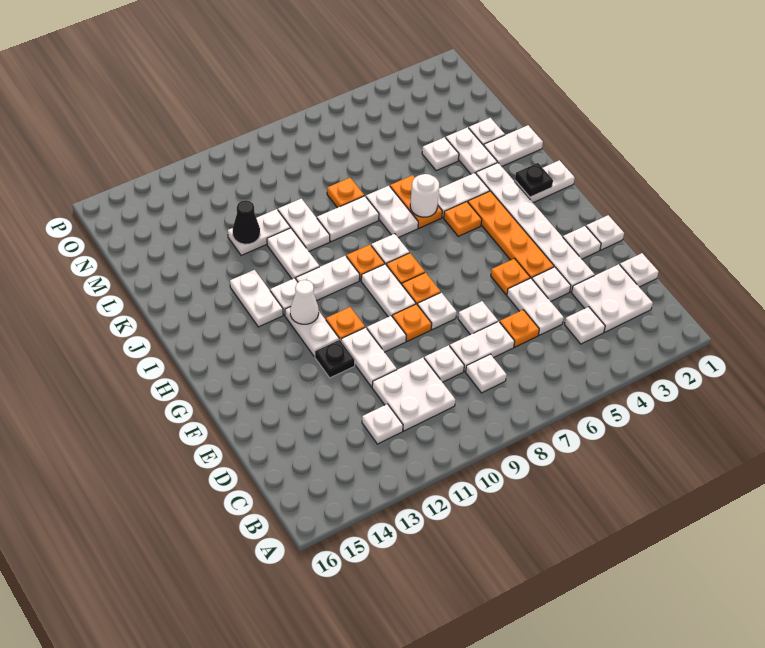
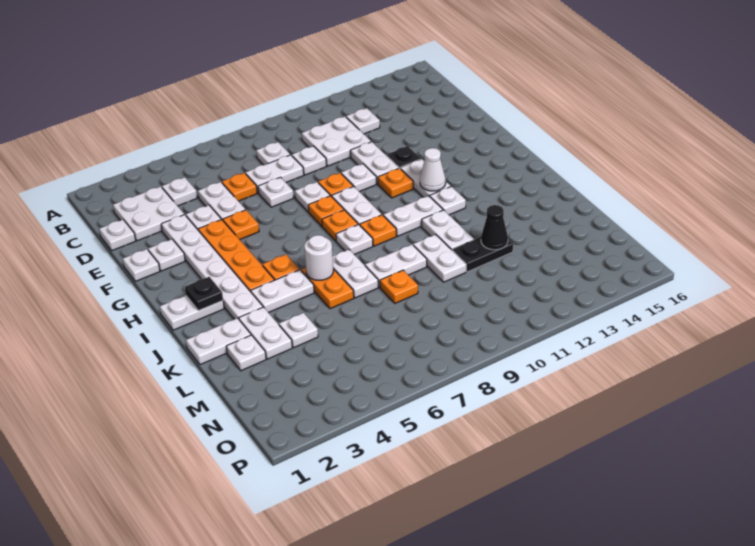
white plate I13:J13 level 1 -> none
white plate L11:L12 level 1 -> black plate L11:L12 level 1

